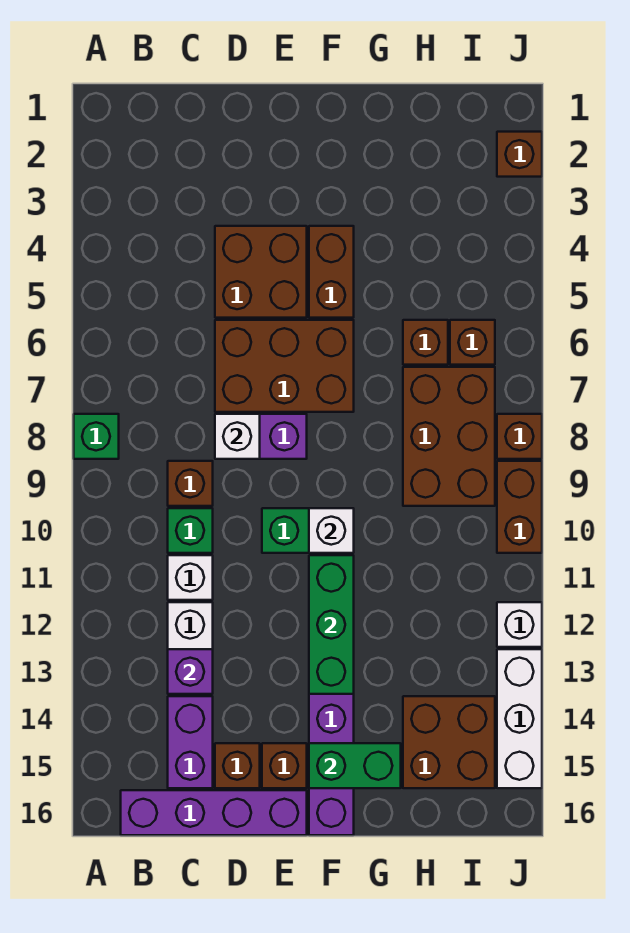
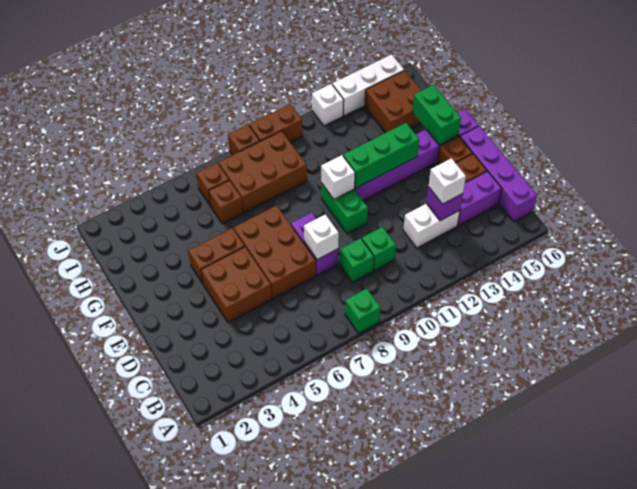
brown brick C9 level 1 -> green brick C9 level 1
white brick C11 level 1 -> white brick C13 level 3
brown brick J2 level 1 -> none

